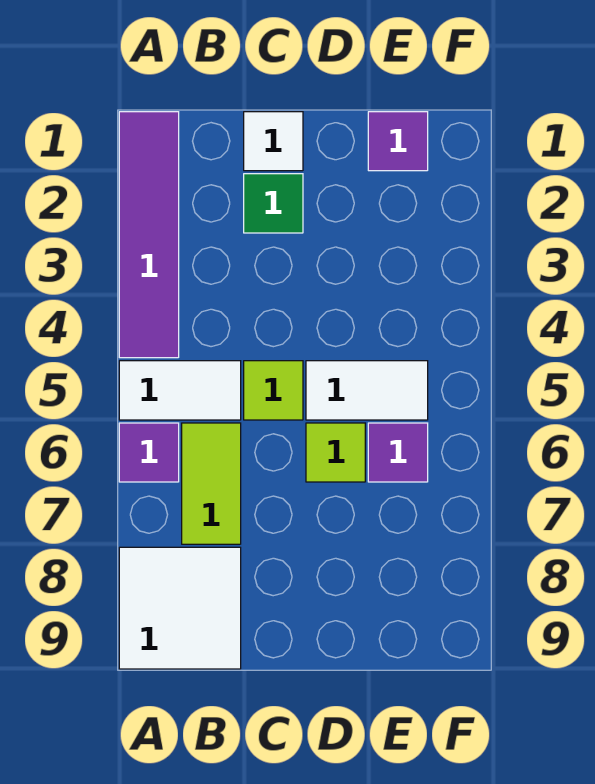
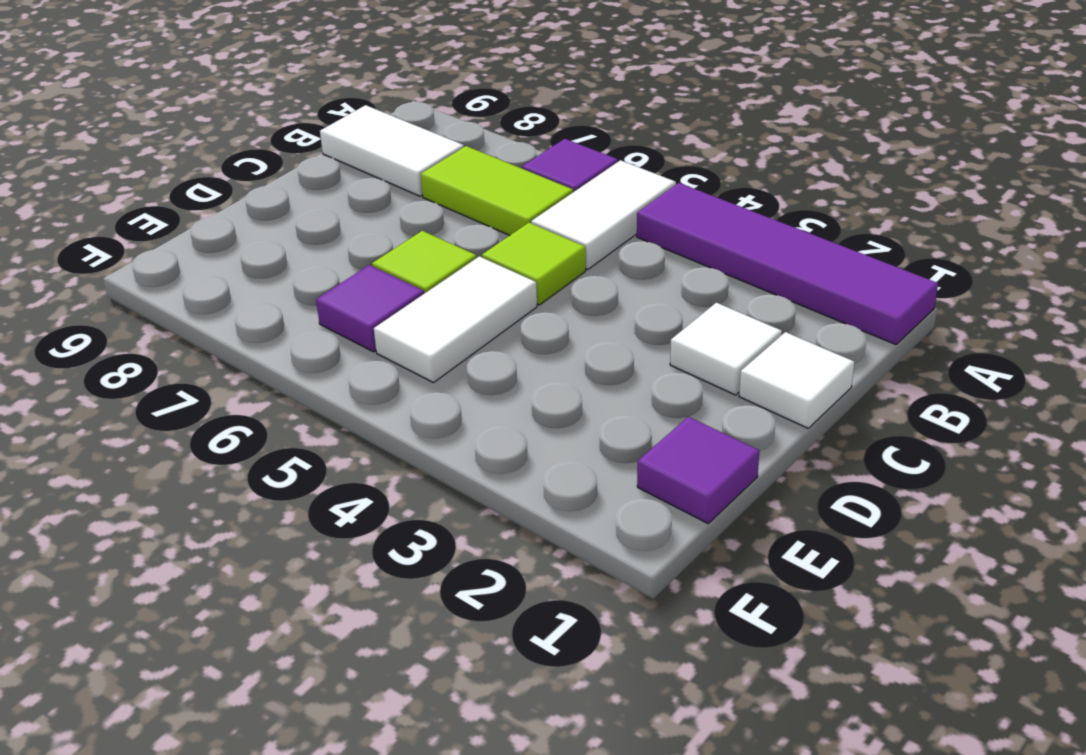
white tile A8:B9 level 1 -> white tile B8:B9 level 1
green tile C2 level 1 -> white tile C2 level 1

